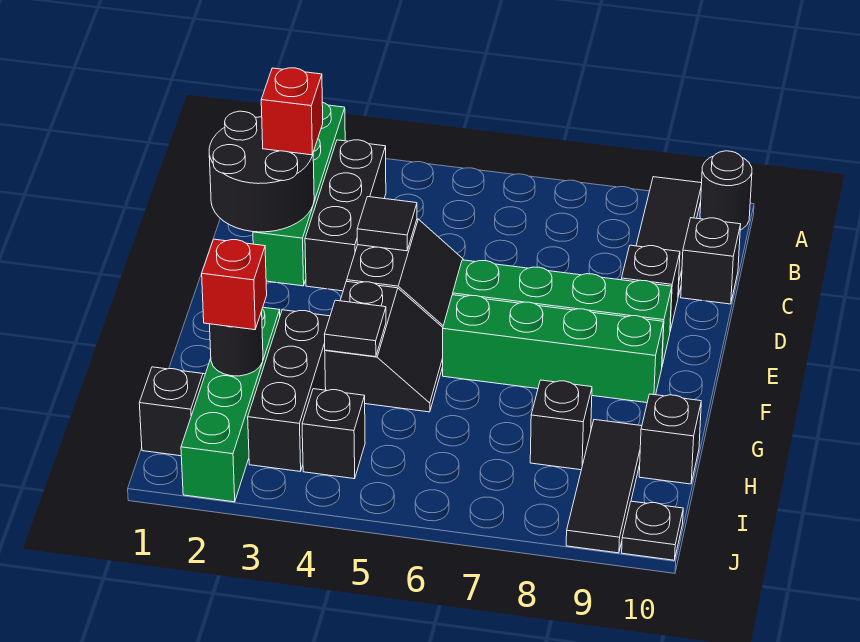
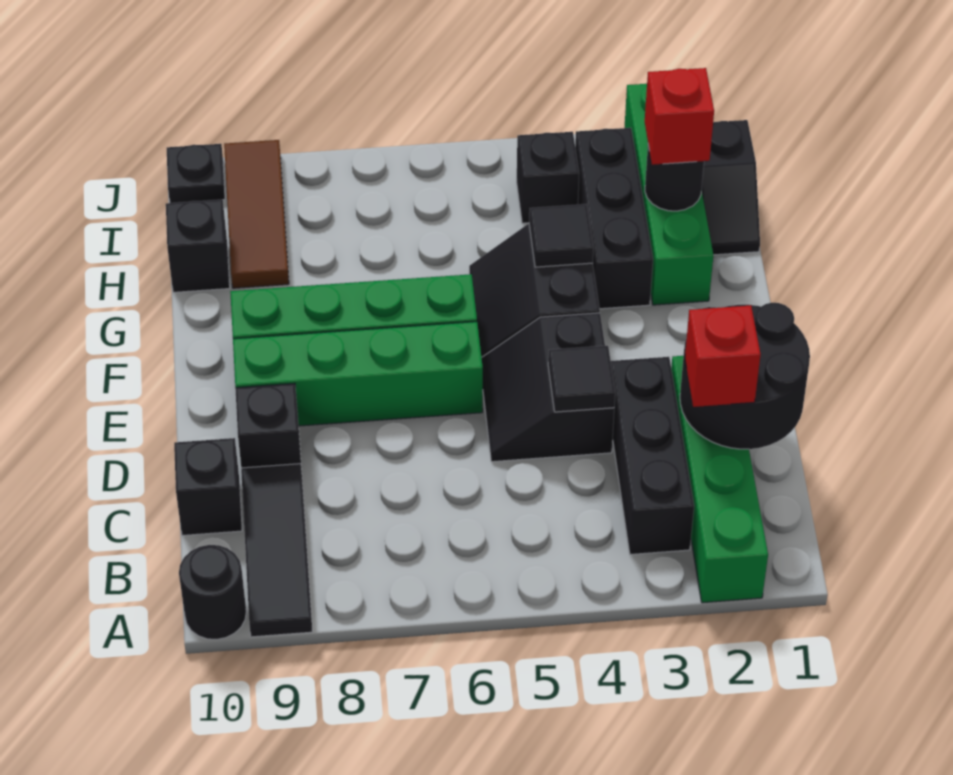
black brick H8 level 1 -> none
black tile H9:J9 level 1 -> brown tile H9:J9 level 1

